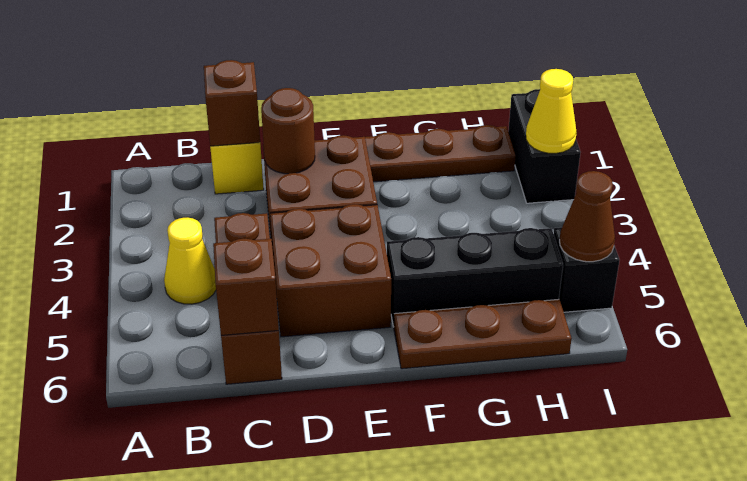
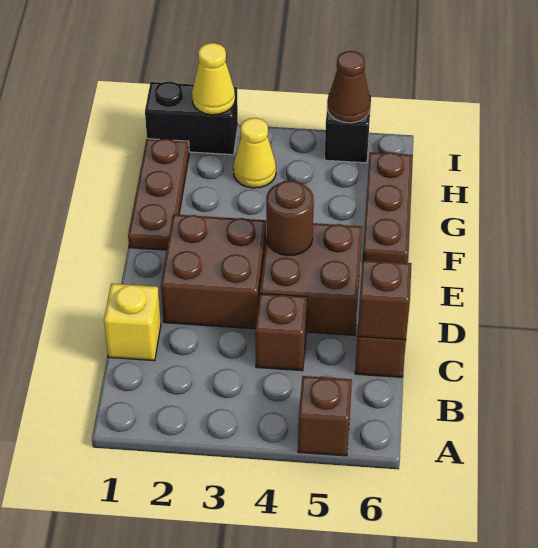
yellow cone B4 level 1 -> yellow cone H3 level 1
brown brick C1 level 2 -> brown brick A5 level 1
brown round brick D2 level 2 -> brown round brick E4 level 2
black brick F5:H5 level 1 -> none

